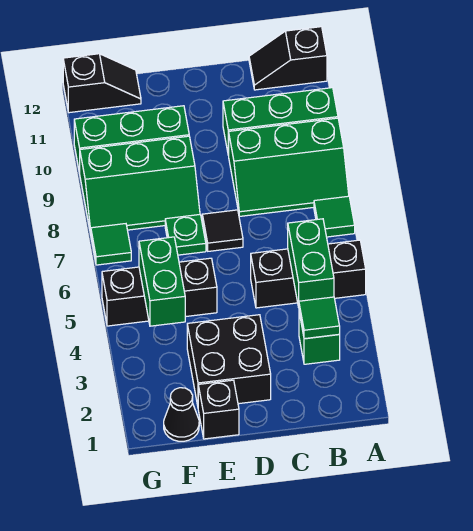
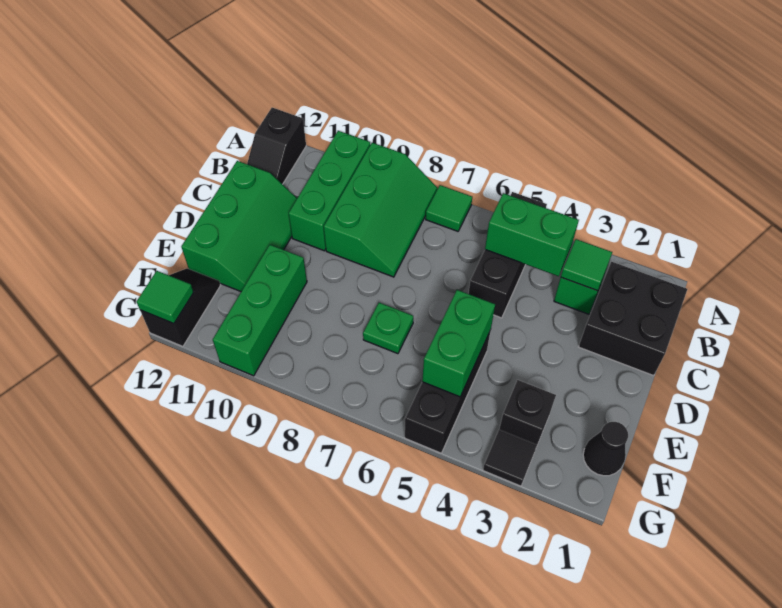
black brick D2:E3 level 1 -> black brick B1:C2 level 1
black tile D7 level 1 -> black tile G3 level 1
black brick E1 level 1 -> black brick F3 level 1
green slope E8:G9 level 1 top 9 -> green slope C11:E12 level 1 top 12
green brick F4:F5 level 2 -> green brick E5:F5 level 2
green tile G7 level 1 -> green tile G12 level 2

